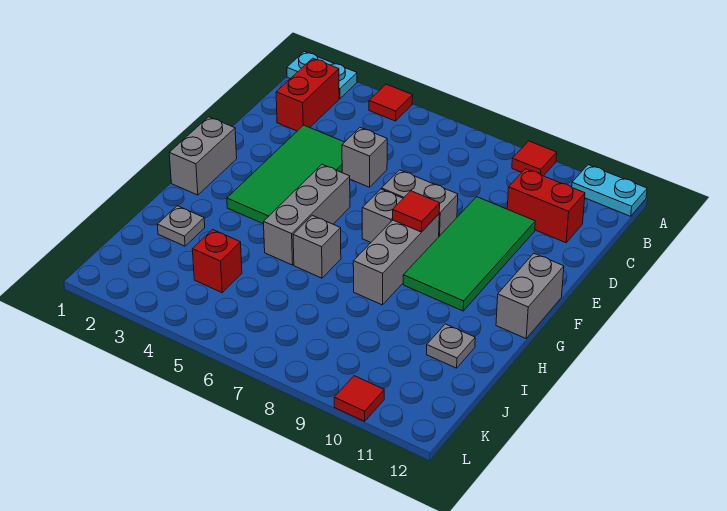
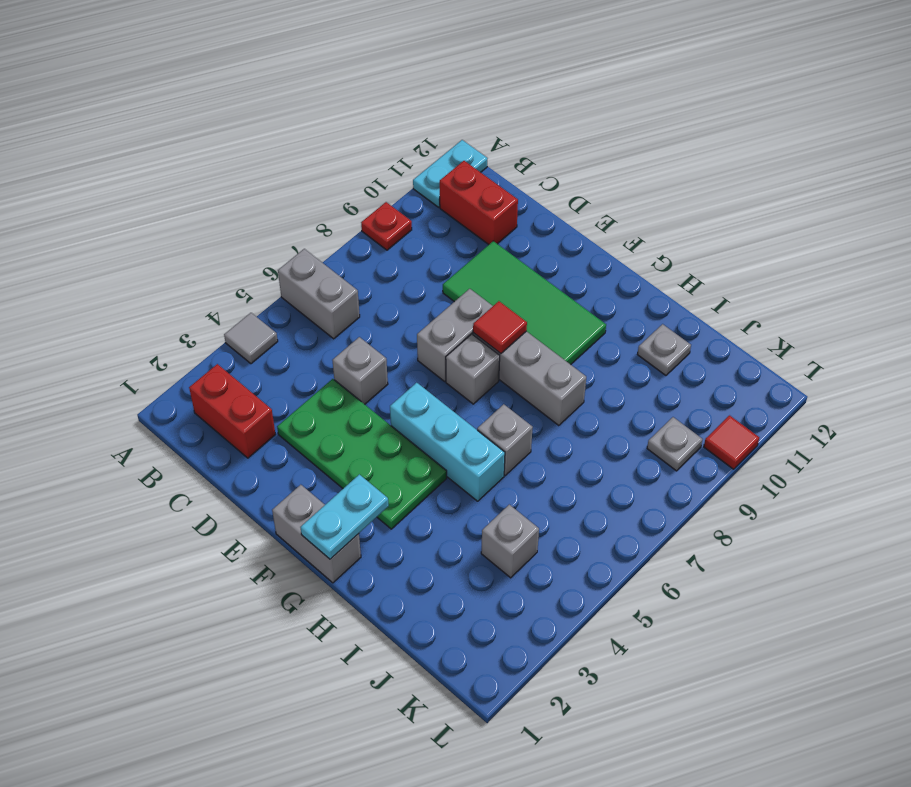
cyan plate A1:A2 level 1 -> cyan plate G1:G2 level 2
red tile A4 level 1 -> grey tile A4 level 1
red tile A9 level 1 -> red plate A9 level 1
red brick C10:C11 level 1 -> red brick B11:C11 level 1
green tile D3:G4 level 1 -> green plate D3:G4 level 1
grey brick F5:H5 level 1 -> cyan brick F5:H5 level 1
grey brick F12:G12 level 1 -> grey brick A6:B6 level 1
grey plate I2 level 1 -> grey plate K9 level 1
red brick J4 level 1 -> grey brick J4 level 1

